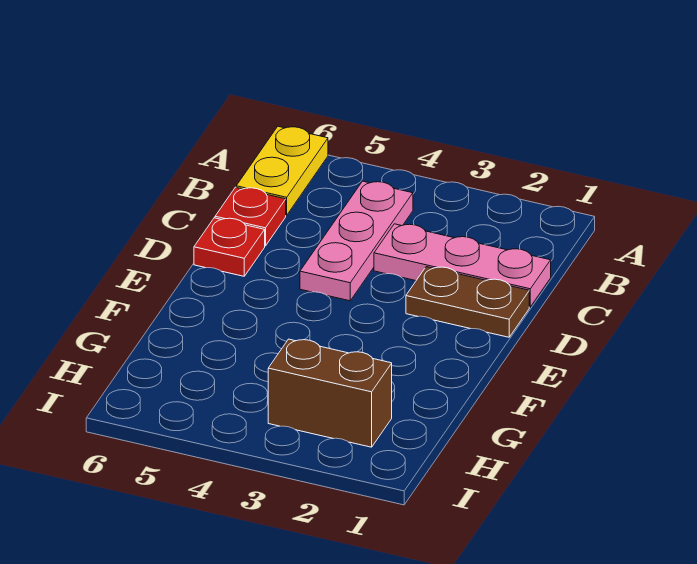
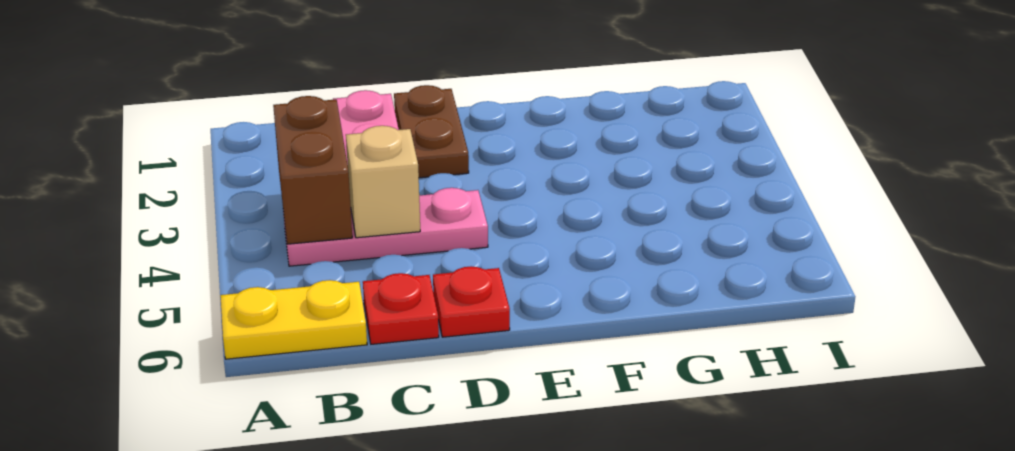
none -> tan brick C4 level 2
brown brick H2:H3 level 1 -> brown brick B3:B4 level 2

